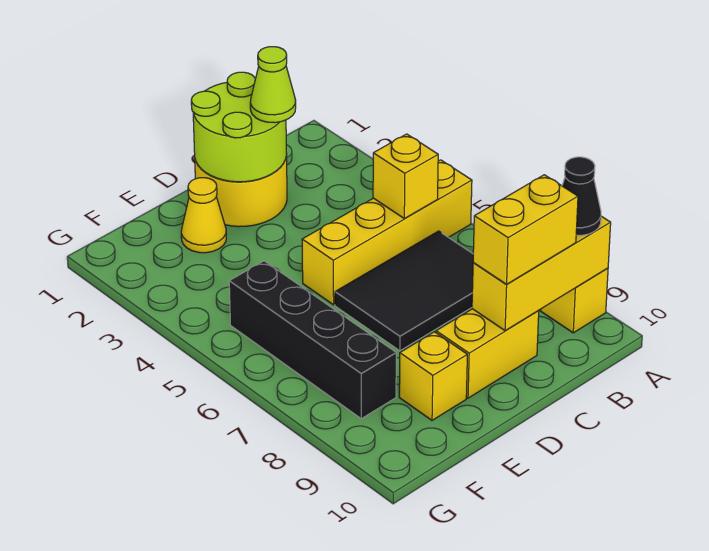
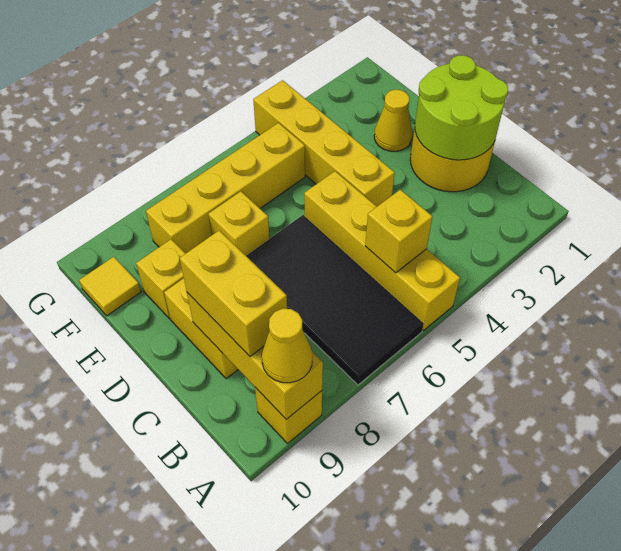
black cone A9 level 3 -> yellow cone A9 level 3
black tile B6:D7 level 1 -> black tile A6:D7 level 1
lime cone C2 level 3 -> none
none -> yellow brick D4:G4 level 1
none -> yellow brick E7 level 1
black brick F5:F8 level 1 -> yellow brick F5:F8 level 1
none -> yellow tile F10 level 1

